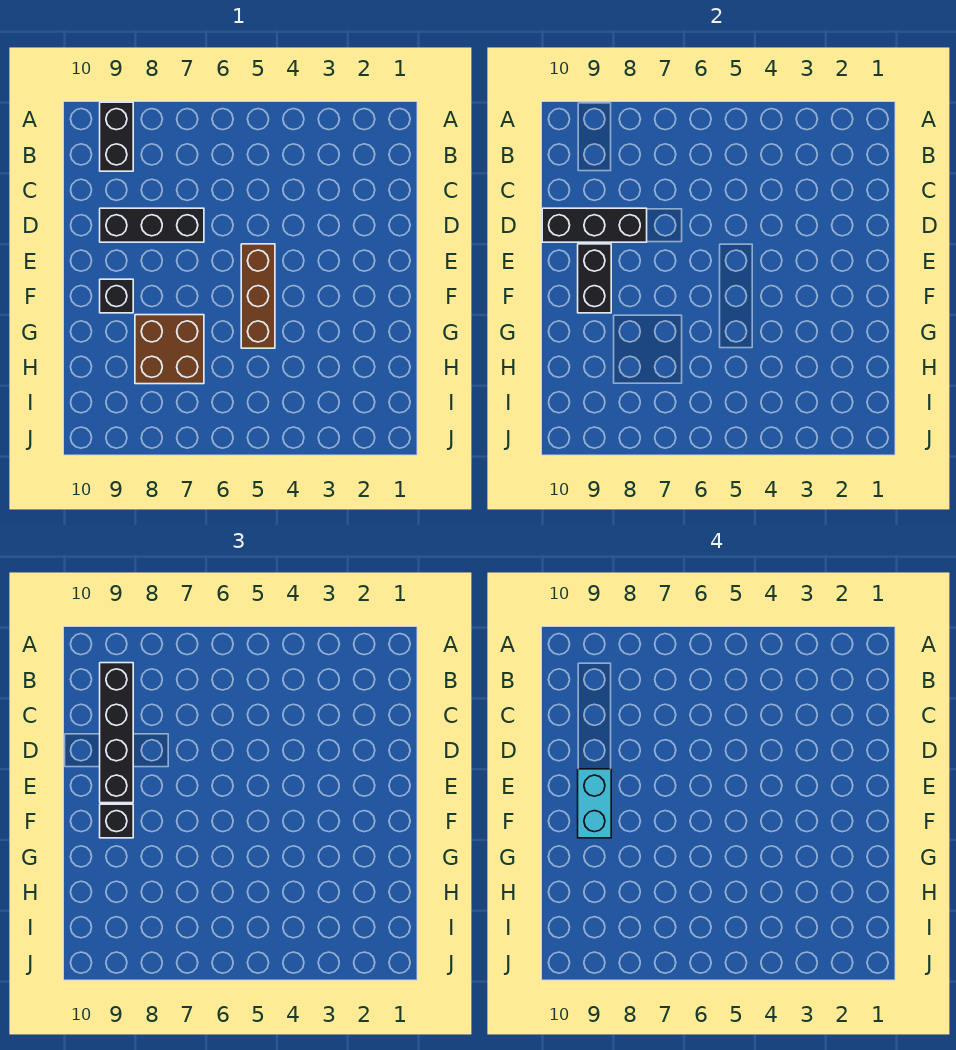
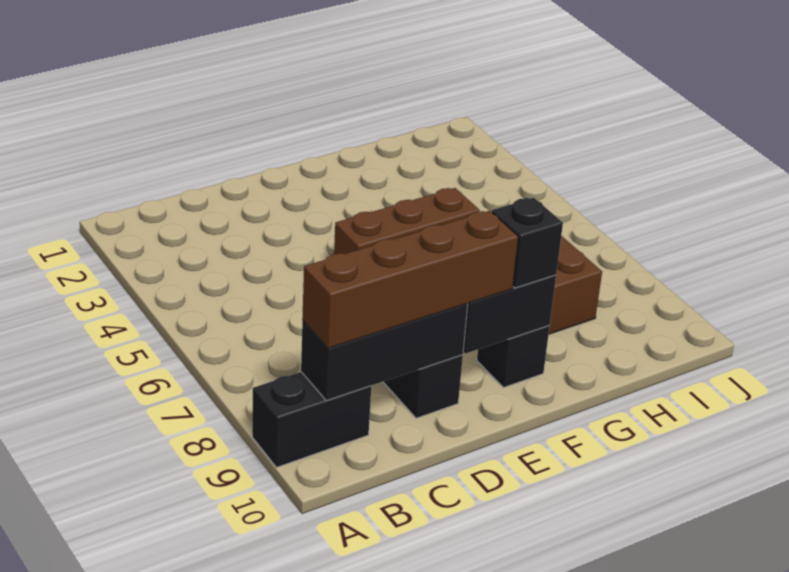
black brick B9:E9 level 3 -> brown brick B9:E9 level 3
black brick D8:D10 level 2 -> black brick B9:D9 level 2
cyan brick E9:F9 level 4 -> none

